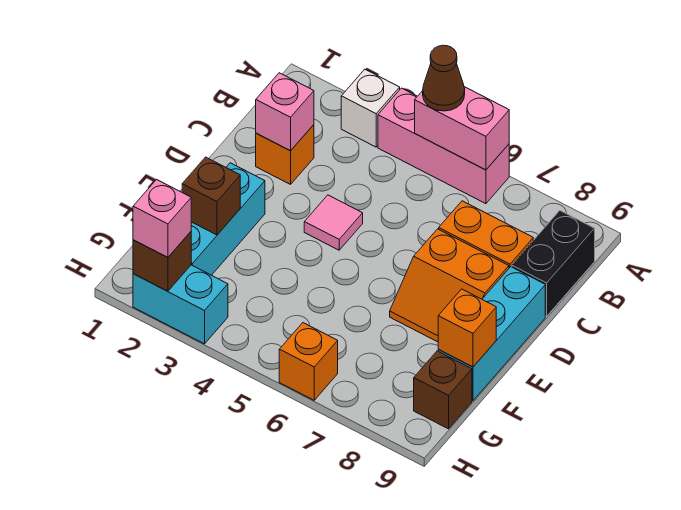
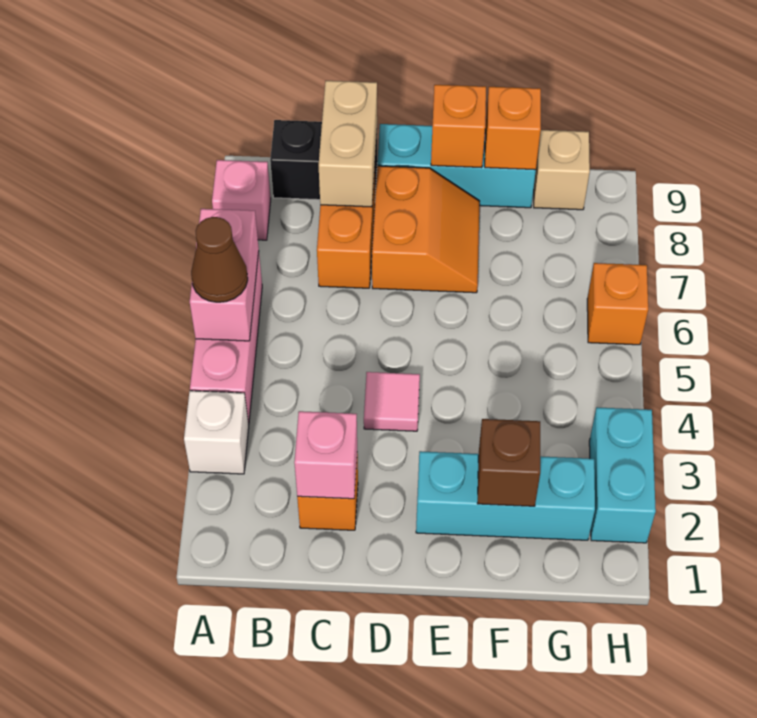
none -> tan brick C8:C9 level 2
none -> orange brick E9 level 2
brown brick G9 level 1 -> tan brick G9 level 1
brown brick H2 level 2 -> none
pink brick H2 level 3 -> pink brick A8 level 1

